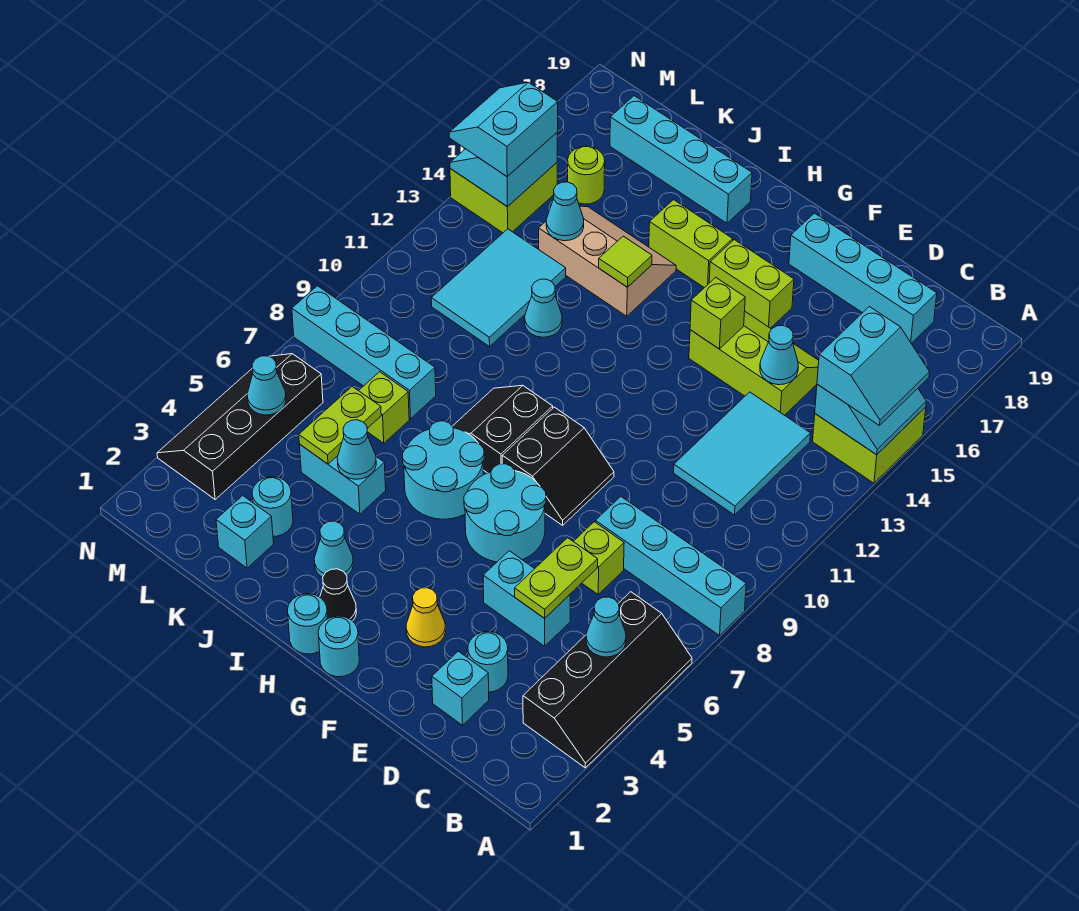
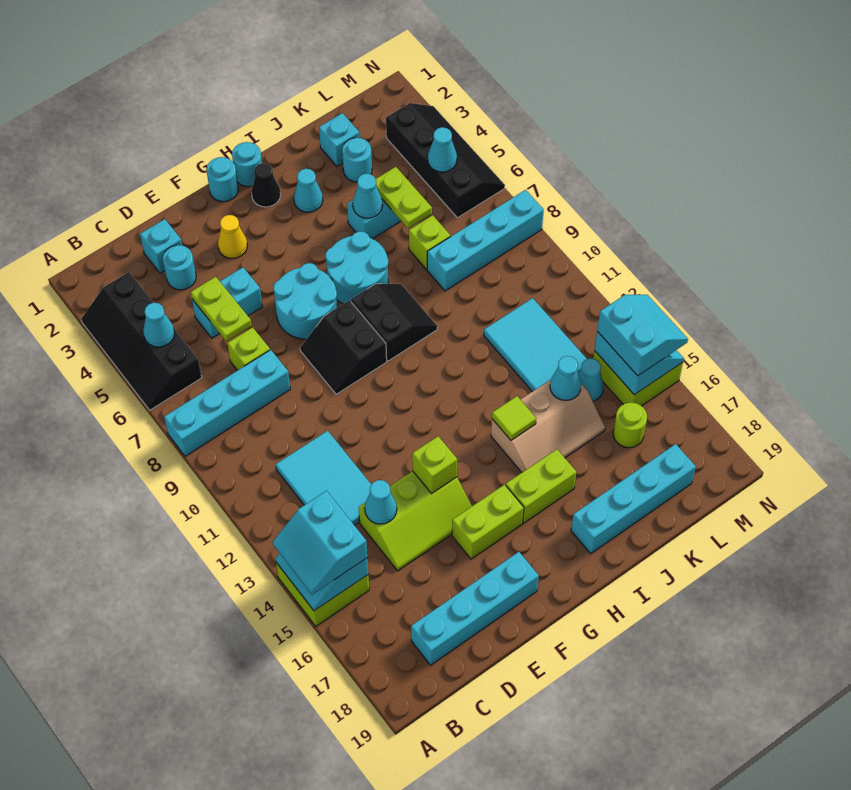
cyan cone J12 level 1 -> cyan cone L14 level 1

